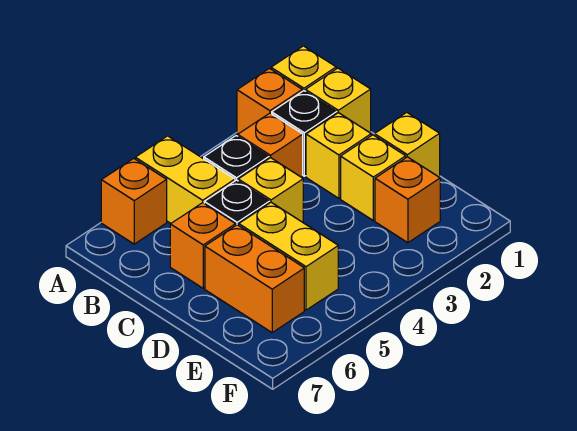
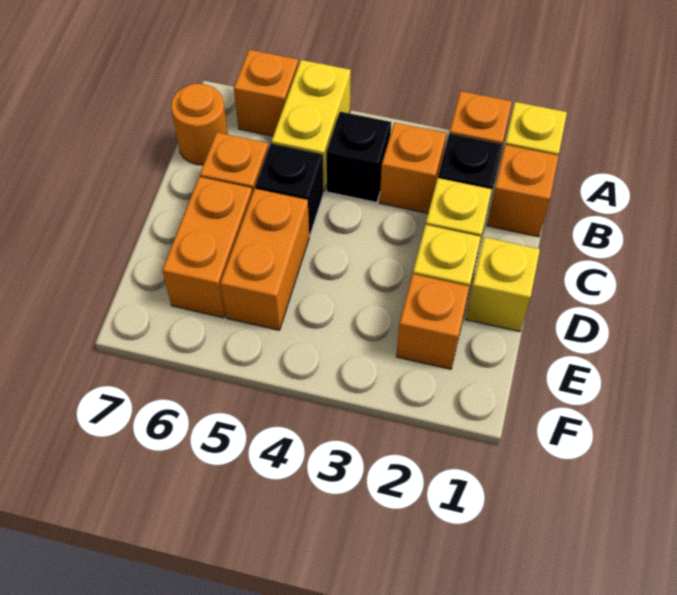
yellow brick B1 level 1 -> orange brick B1 level 1
none -> orange round brick B7 level 1
yellow brick C4 level 1 -> none
yellow brick D5:E5 level 1 -> orange brick D5:E5 level 1

